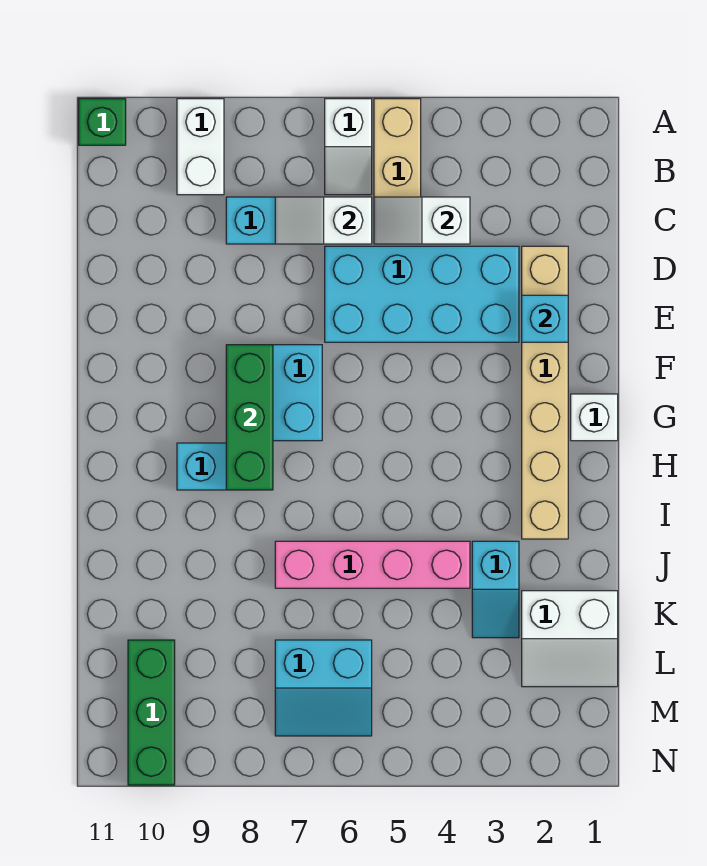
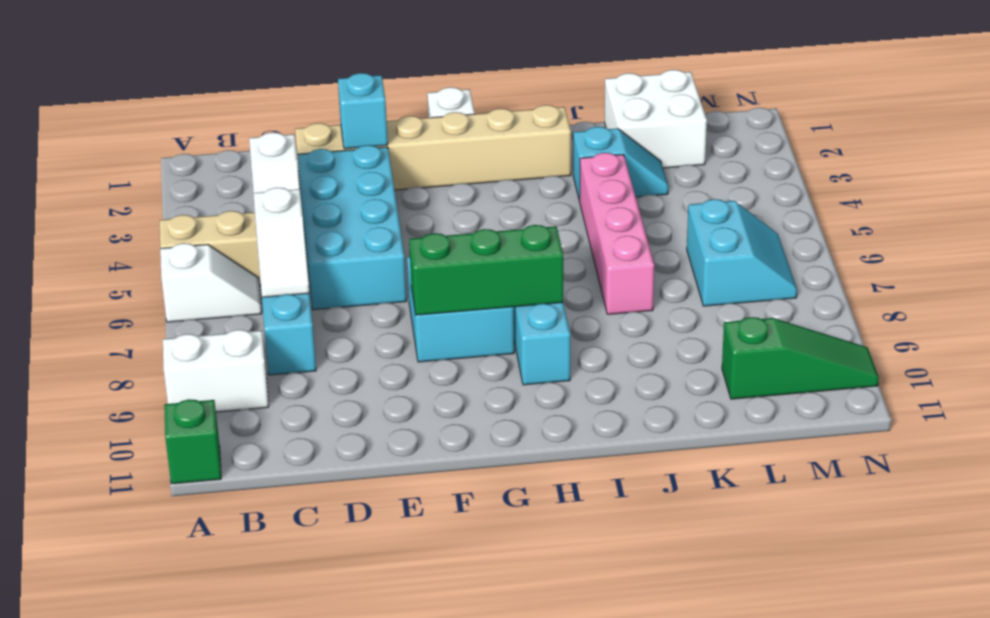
white slope K1:L2 level 1 top K -> white brick K1:L2 level 1
green brick L10:N10 level 1 -> green slope L10:N10 level 1 top L

